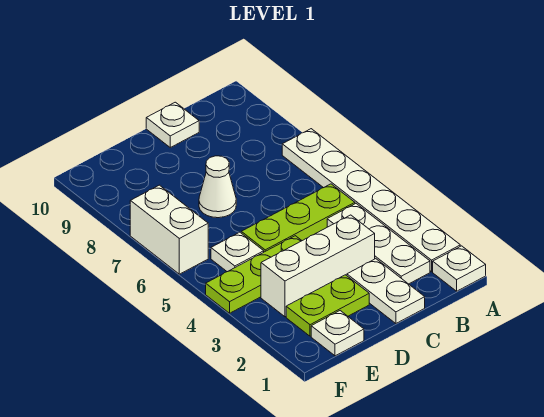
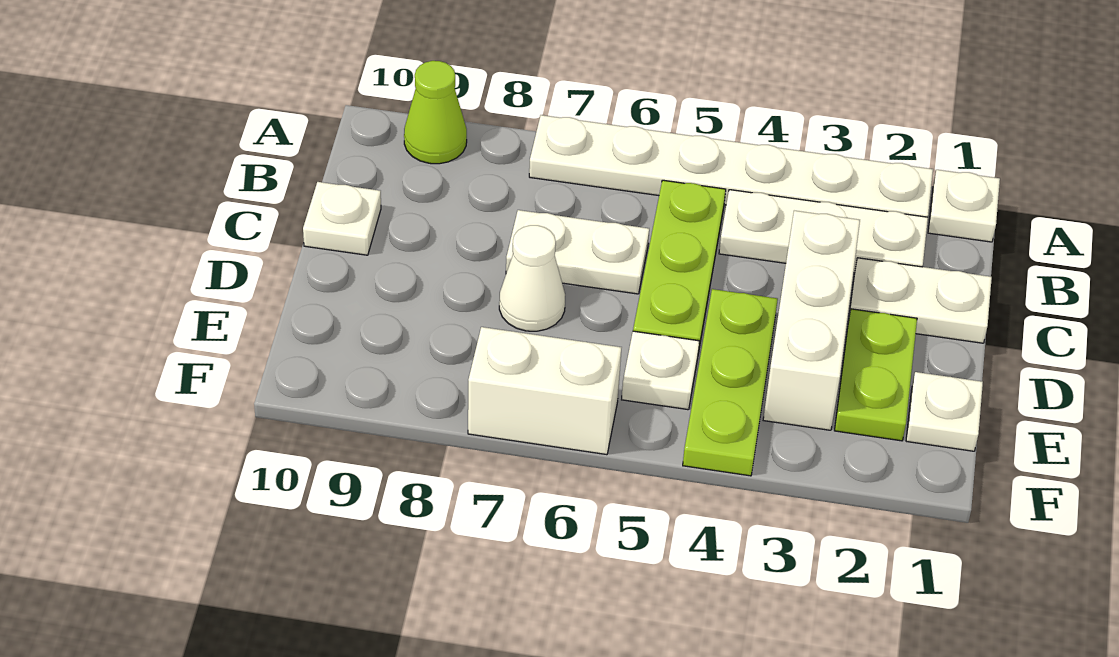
none -> lime cone A9 level 1
none -> white plate C6:C7 level 1

